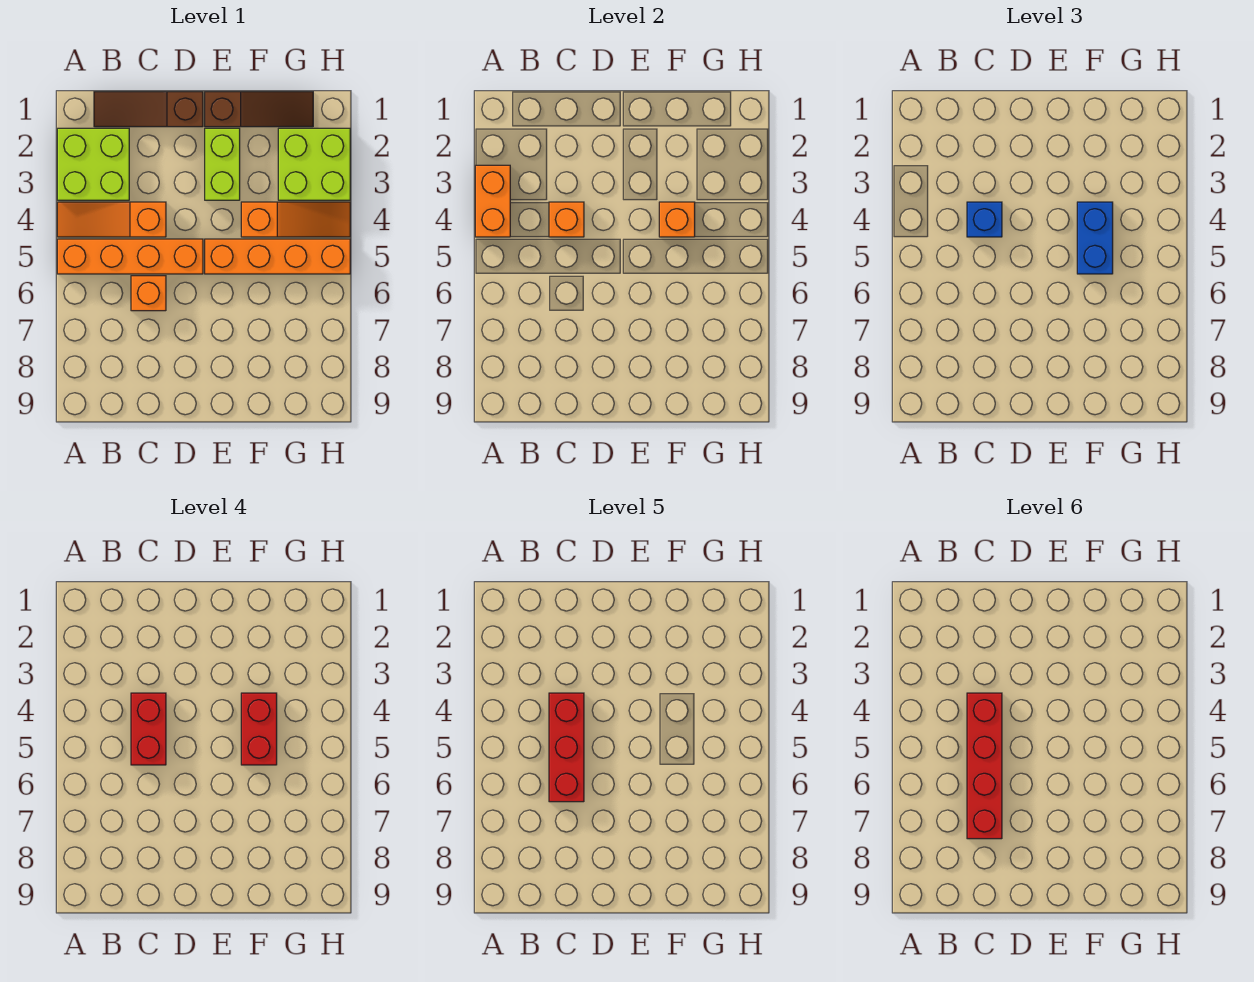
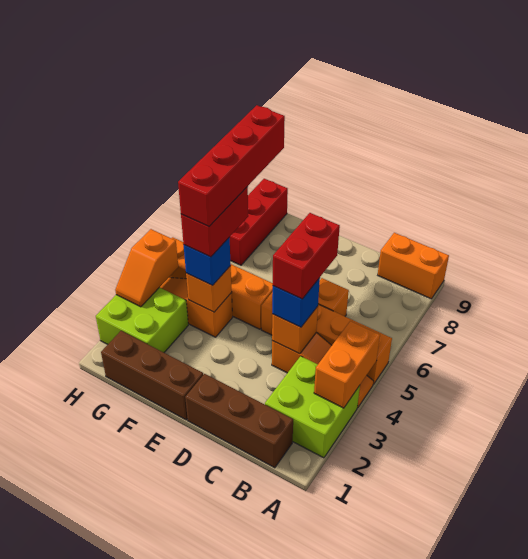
none -> orange brick A9:B9 level 1
brown slope B1:D1 level 1 top D -> brown brick B1:D1 level 1
red brick C4:C6 level 5 -> red brick G7:G9 level 1
red brick C4:C7 level 6 -> red brick F4:F7 level 5
brown slope E1:G1 level 1 top E -> brown brick E1:G1 level 1
lime brick E2:E3 level 1 -> none
blue brick F4:F5 level 3 -> blue brick F4 level 3
none -> orange slope H3:H4 level 2 top 4

